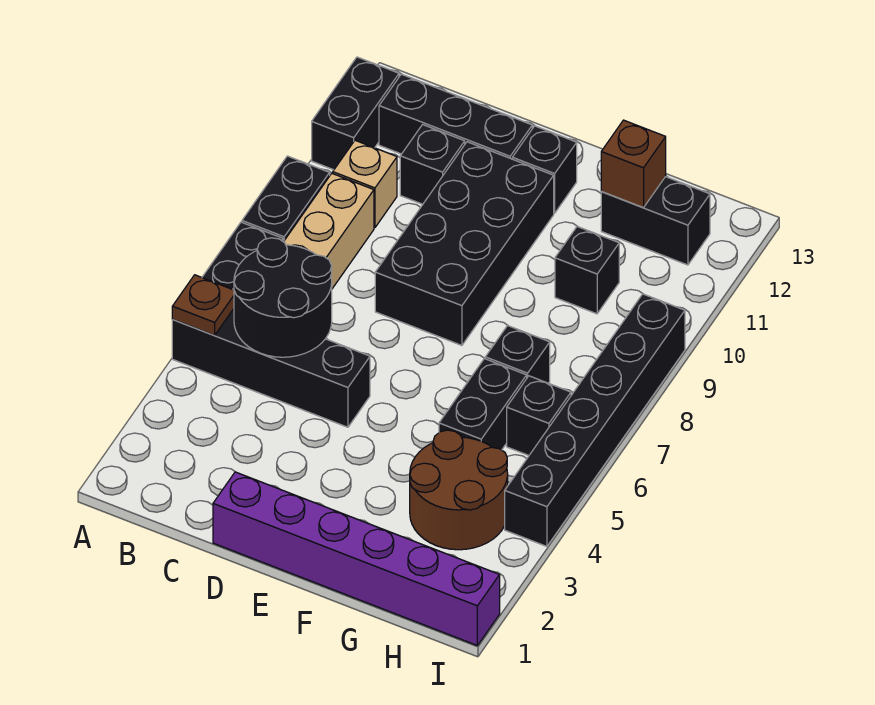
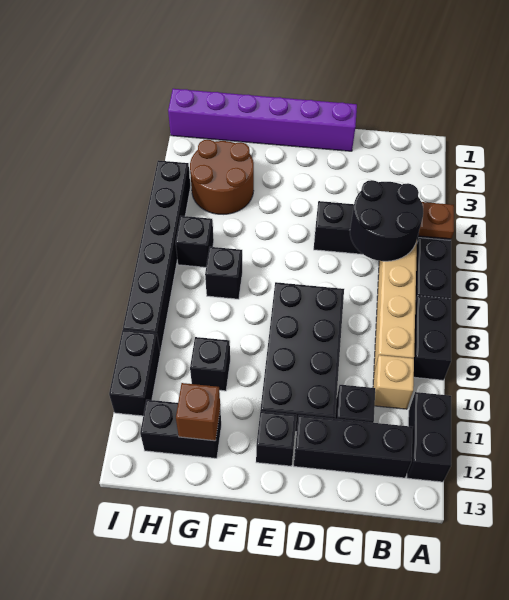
black brick G5:G6 level 1 -> black brick I10:I11 level 1

